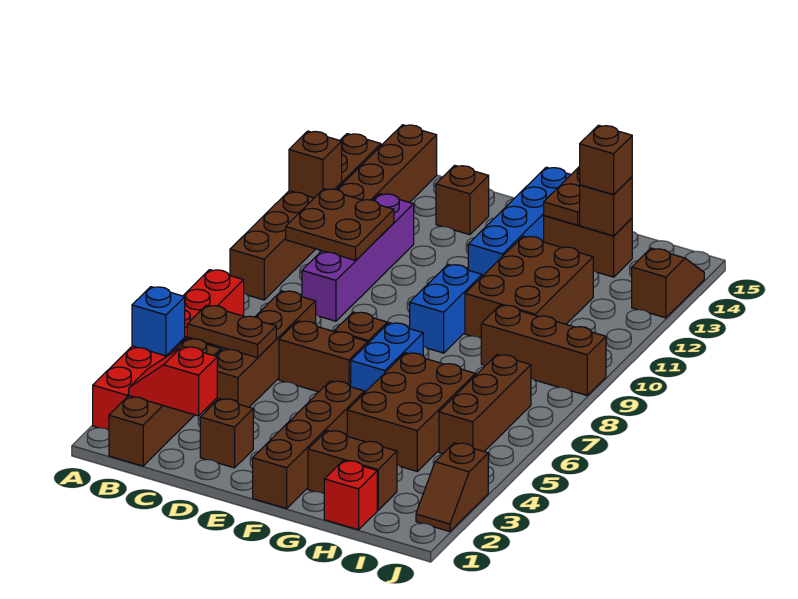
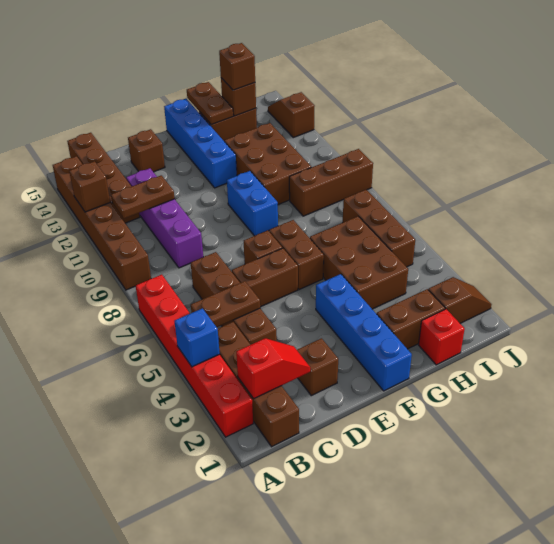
red slope B2:C2 level 2 top C -> red slope B2:C2 level 2 top B
brown plate B10:C11 level 2 -> brown plate B11:C11 level 2
brown brick F1:F4 level 1 -> blue brick F1:F4 level 1
blue brick F6:F7 level 1 -> brown brick F6:F7 level 1
brown slope J2:J3 level 1 top 3 -> brown slope I2:J2 level 1 top I

